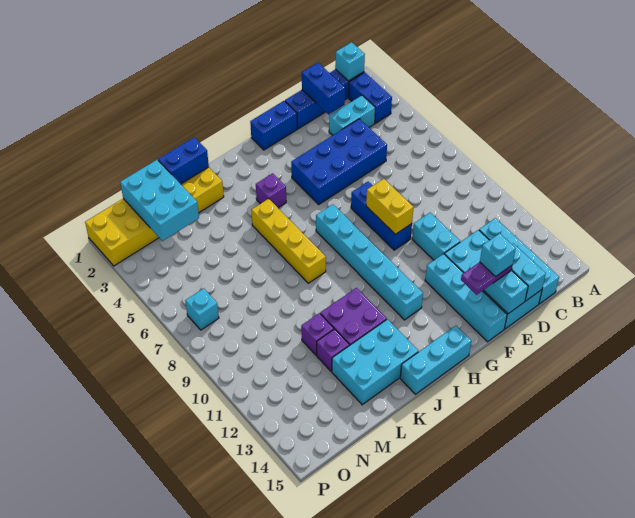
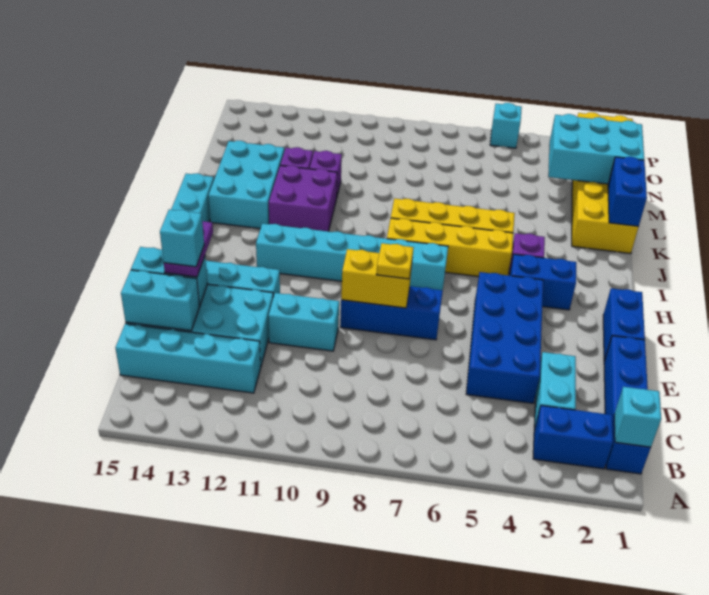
blue brick D1:D2 level 2 -> blue brick H3:H4 level 1
none -> yellow plate F8 level 3
none -> yellow brick I5:I8 level 1
cyan brick O7 level 1 -> cyan brick P5 level 1

